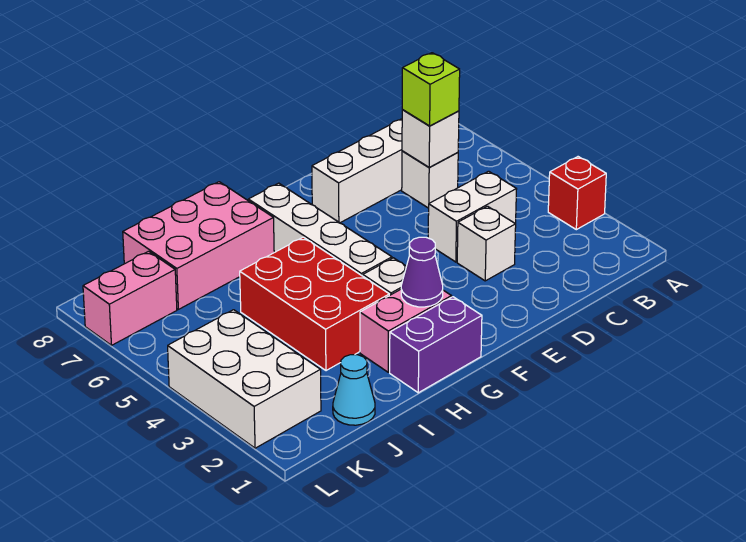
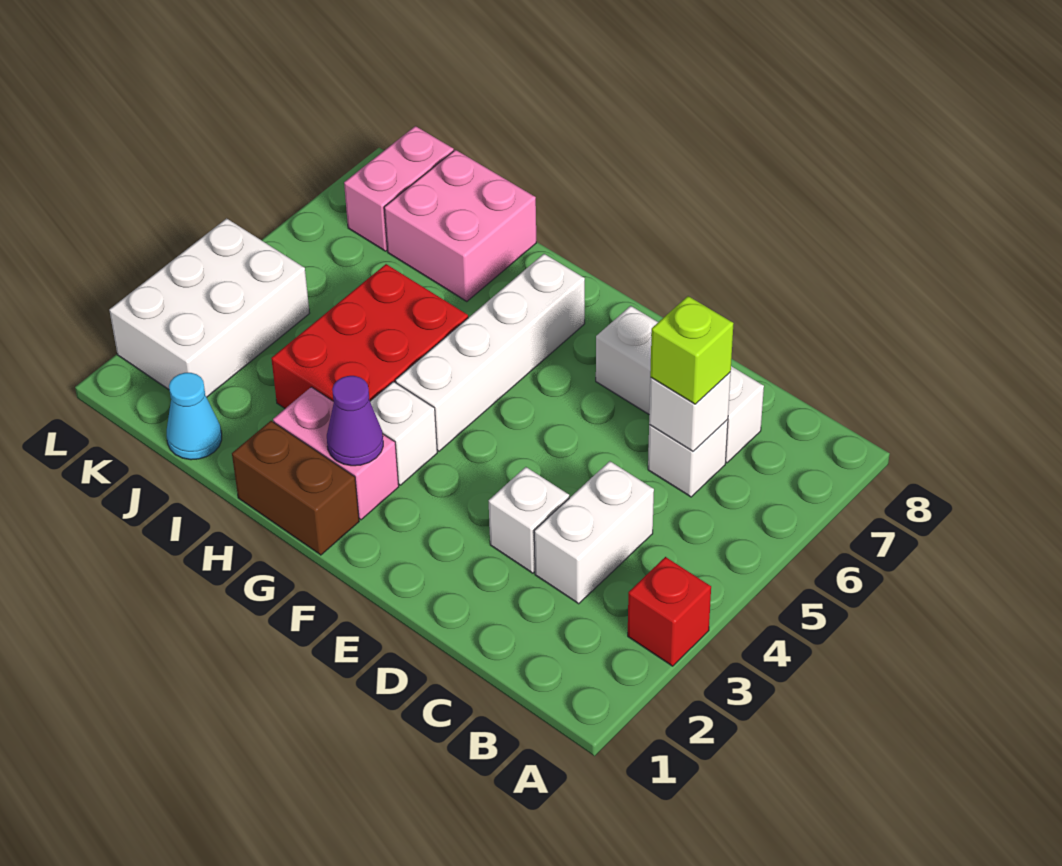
white brick C4:D4 level 1 -> white brick C3:C4 level 1
purple brick G1:H1 level 1 -> brown brick G1:H1 level 1
pink brick H7:J8 level 1 -> pink brick I7:J8 level 1
pink brick K7:L7 level 1 -> pink brick K7:K8 level 1

